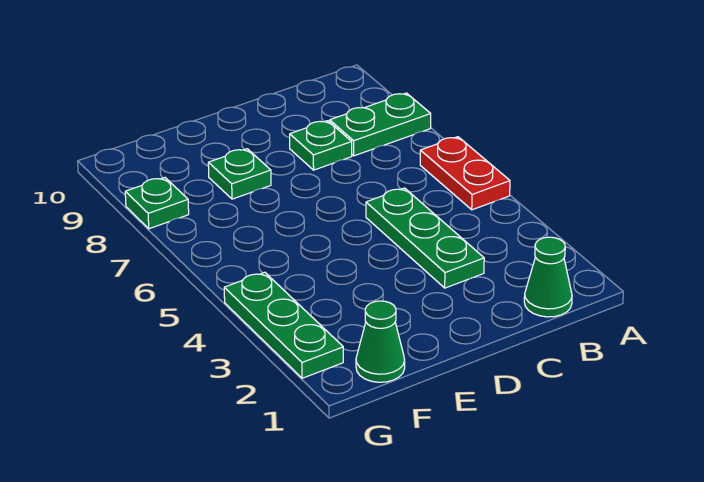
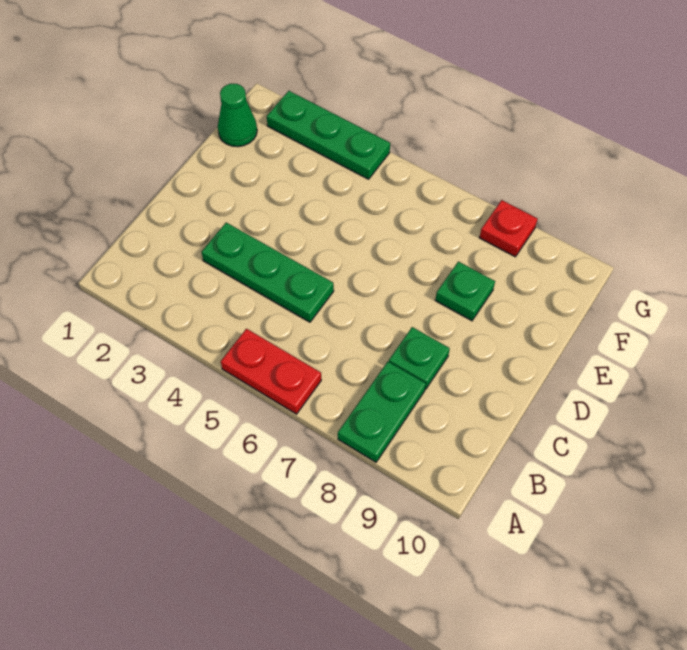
green cone B1 level 1 -> none
green plate G8 level 1 -> red plate G8 level 1

